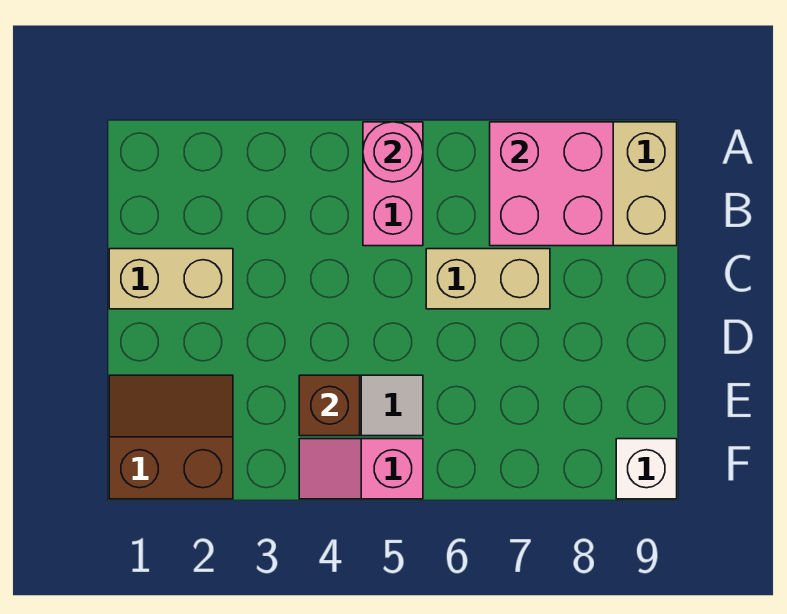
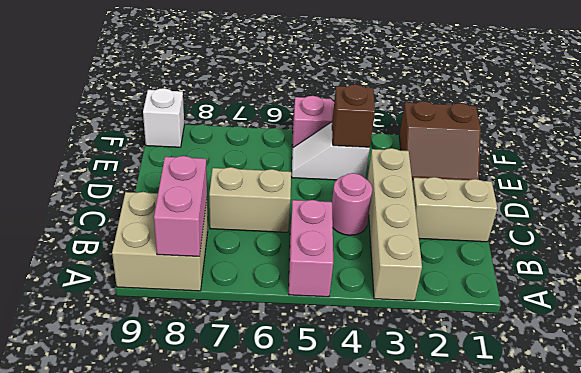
none -> tan brick A3:D3 level 1
pink round brick A5 level 2 -> pink round brick C4 level 1
pink brick A7:B8 level 2 -> pink brick A8:B8 level 2

